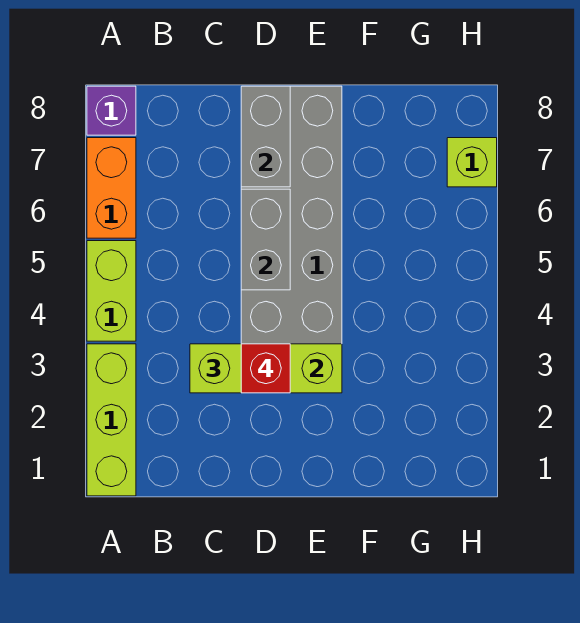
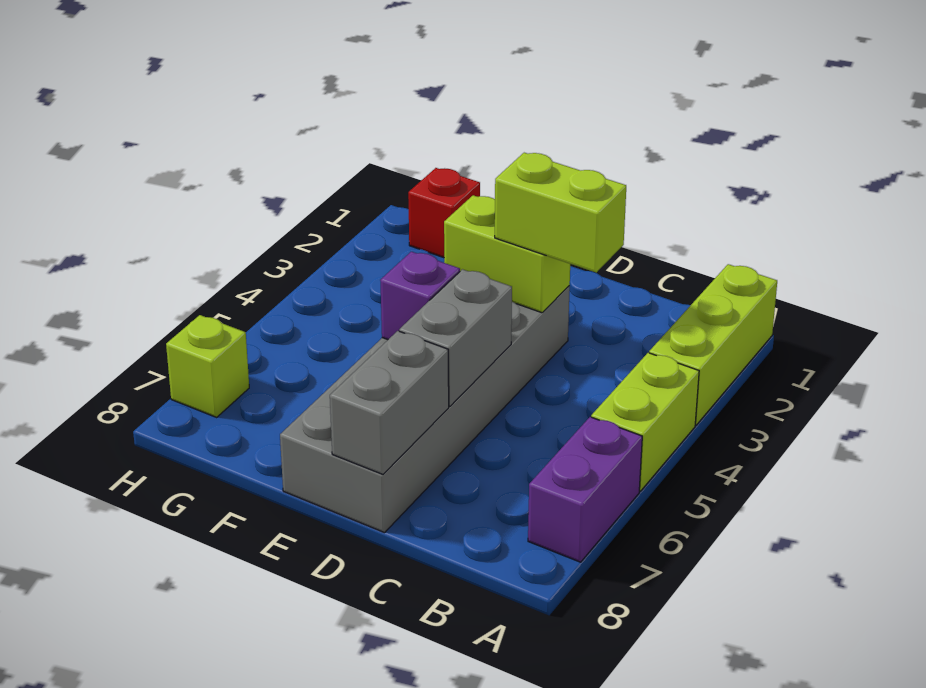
orange brick A6:A7 level 1 -> purple brick A6:A7 level 1
purple brick A8 level 1 -> purple brick E5 level 2
red brick D3 level 4 -> red brick G1 level 1

